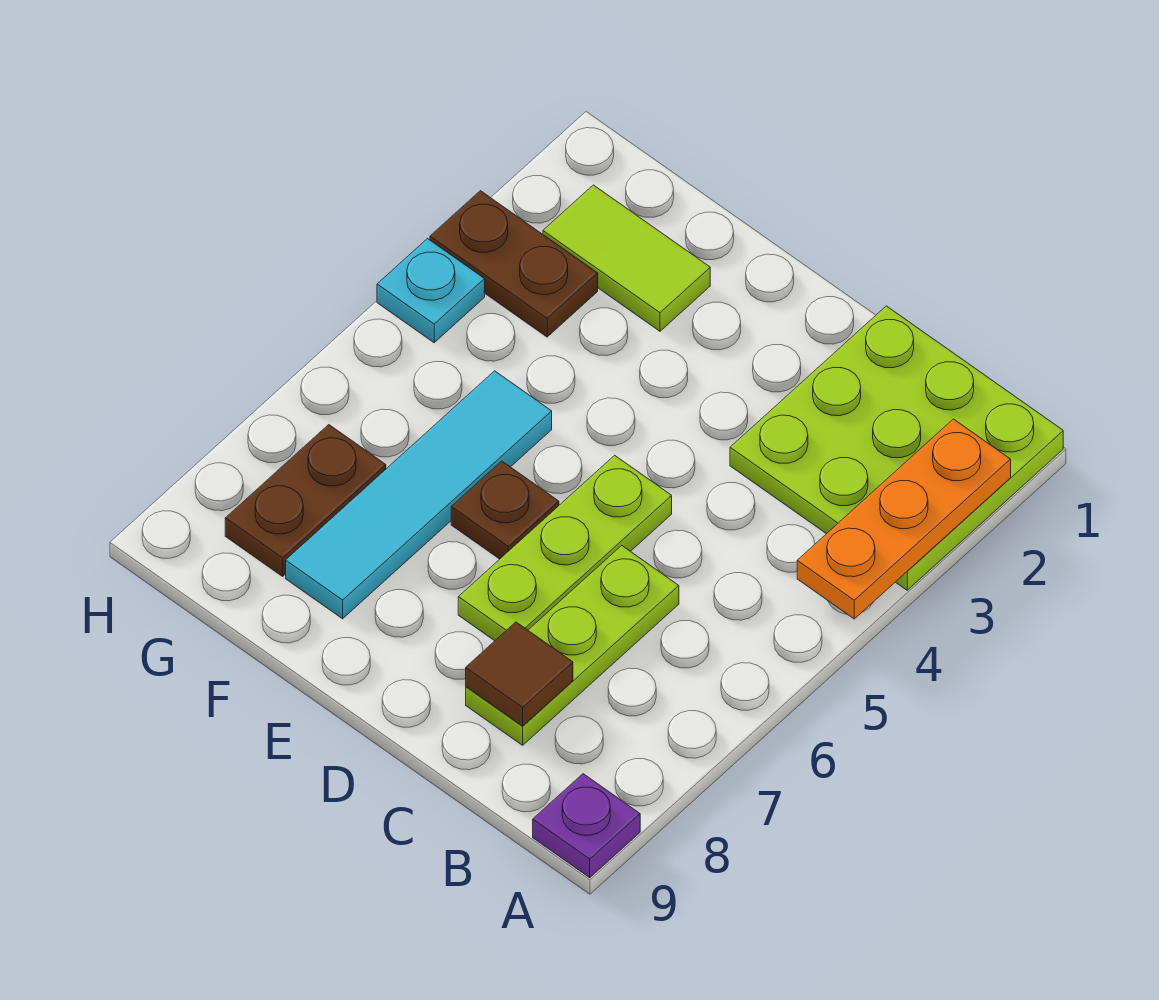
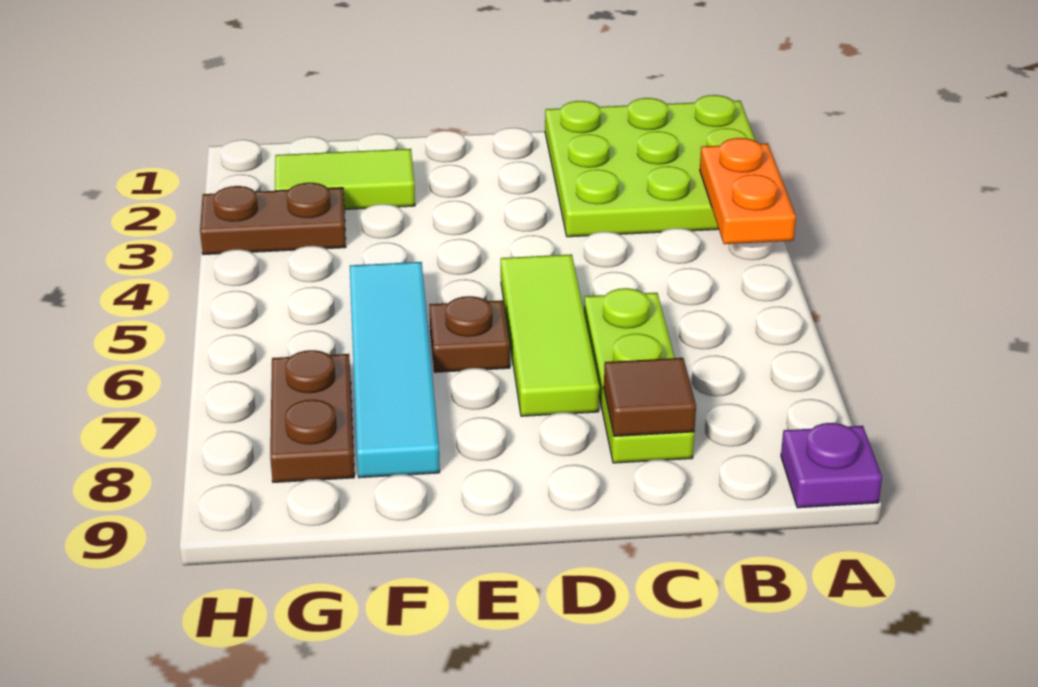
orange plate A2:A4 level 2 -> orange plate A3:A4 level 2
lime plate D5:D7 level 1 -> lime tile D5:D7 level 1
cyan plate H4 level 1 -> none

